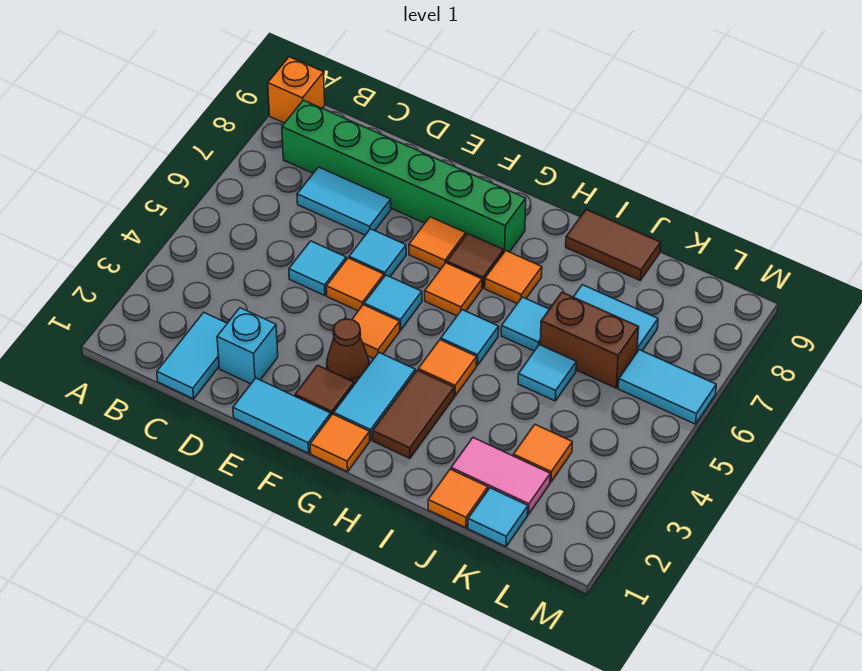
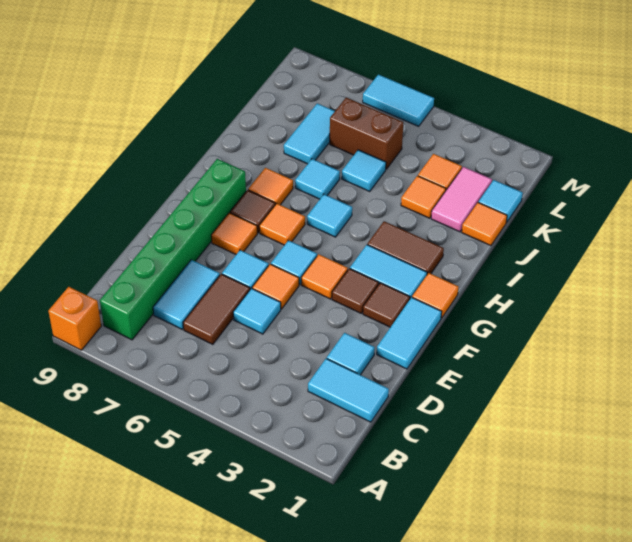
cyan brick D2 level 1 -> cyan tile D2 level 1
brown cone F3 level 1 -> brown tile F3 level 1
orange tile H4 level 1 -> orange tile J3 level 1
brown tile I9:J9 level 1 -> brown tile C6:D6 level 1
brown brick J6:K6 level 1 -> brown brick K5:K6 level 1
cyan tile L6:M6 level 1 -> cyan tile M5:M6 level 1

